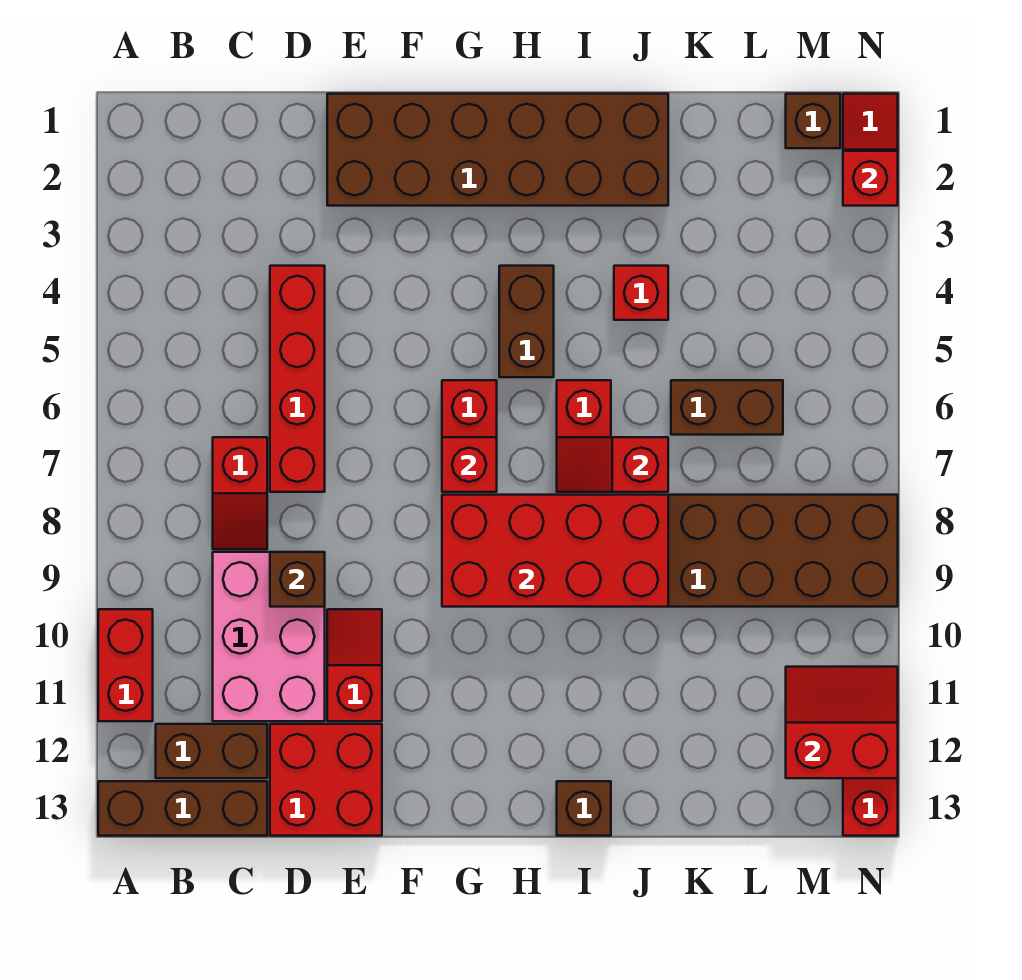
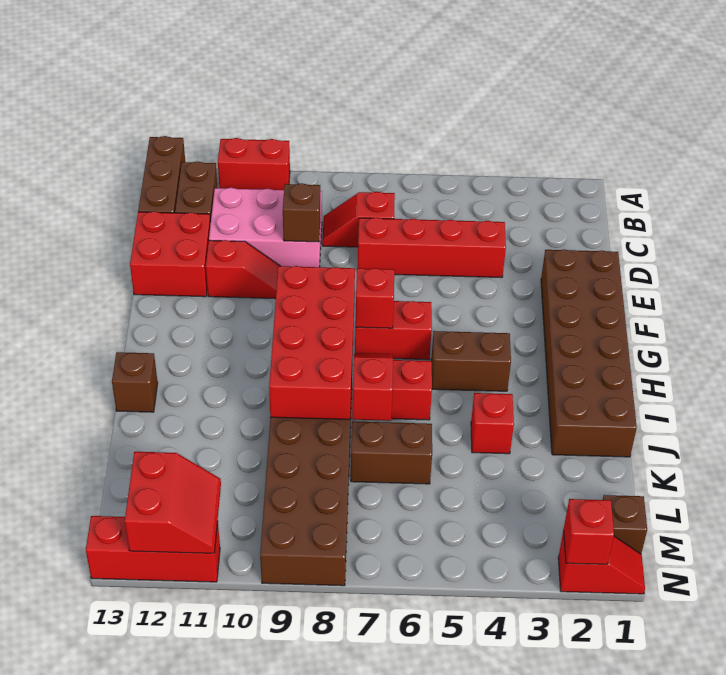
brown brick K6:L6 level 1 -> brown brick K6:K7 level 1

